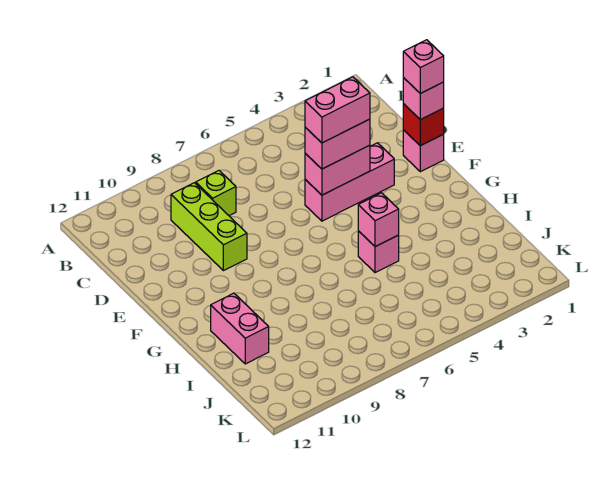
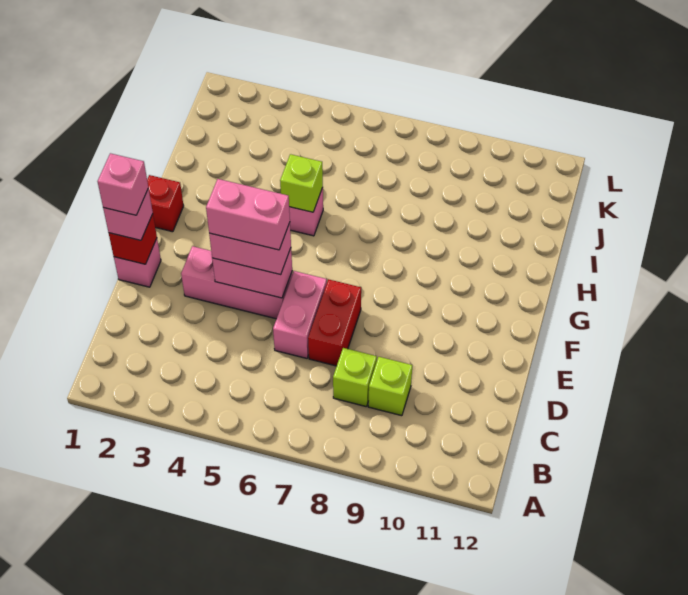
lime brick C9:E9 level 1 -> lime brick C9 level 1
none -> red brick D7:E7 level 1
none -> red brick G1 level 1
pink brick H5 level 2 -> lime brick H5 level 2
pink brick H11:I11 level 1 -> pink brick D6:E6 level 1

